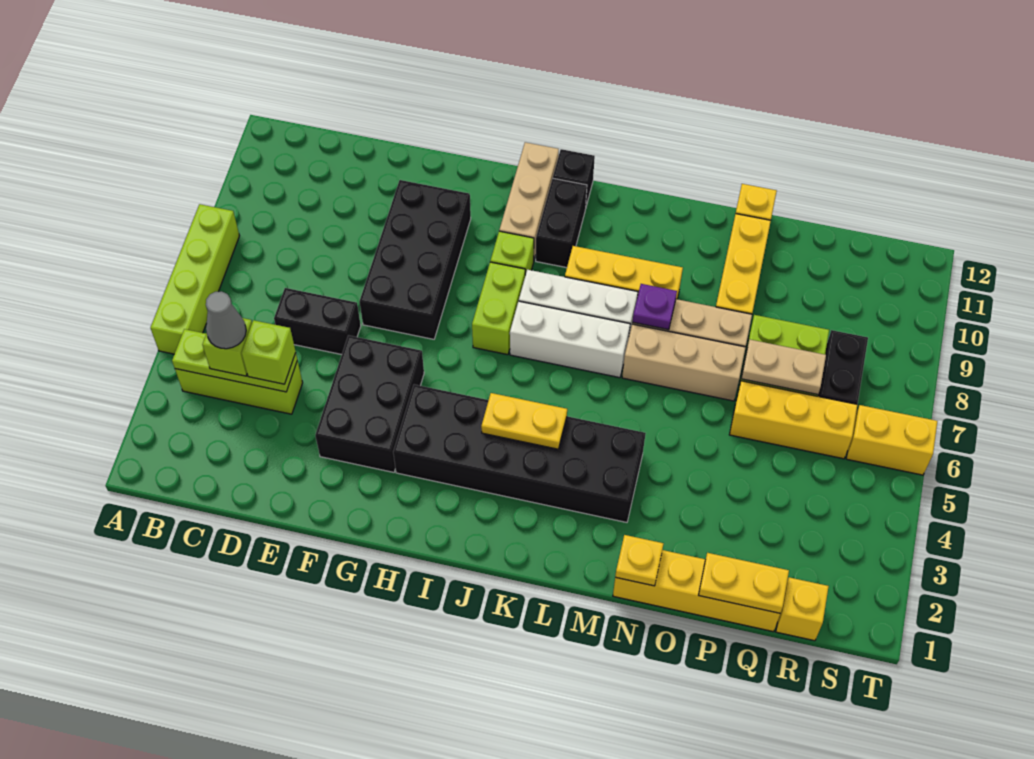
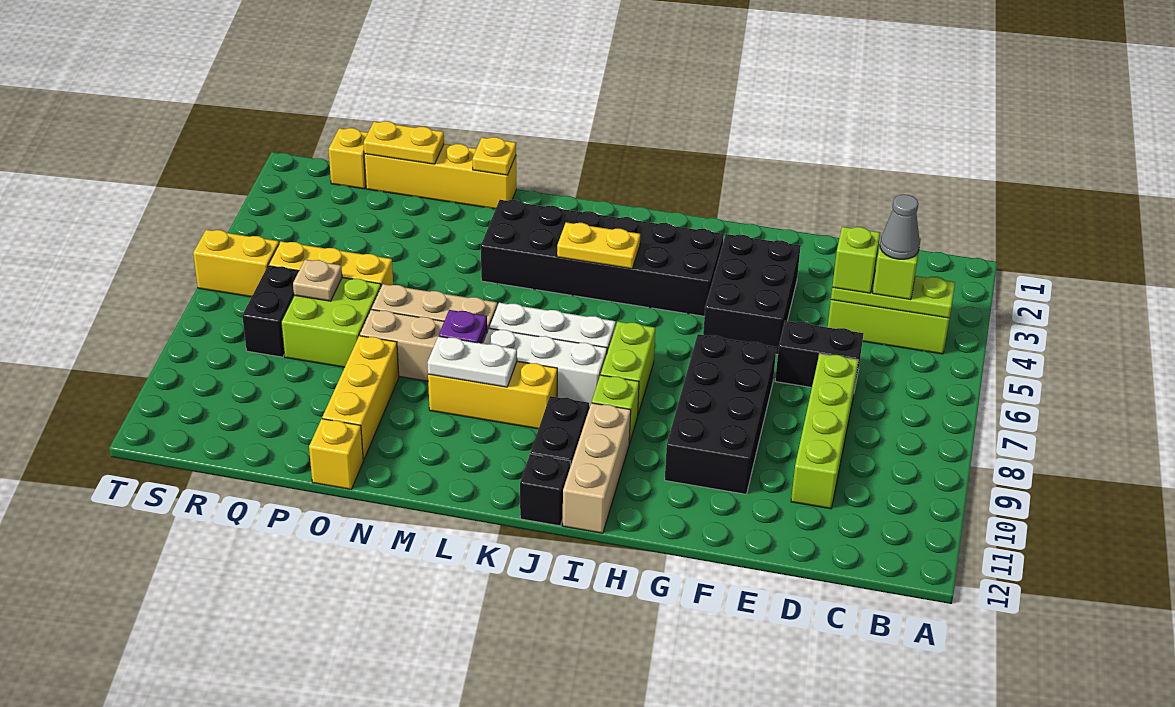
lime brick A5:A8 level 1 -> lime brick D7:D10 level 1
none -> white plate L9:M9 level 2
tan plate P7:Q7 level 2 -> tan plate Q7 level 2

